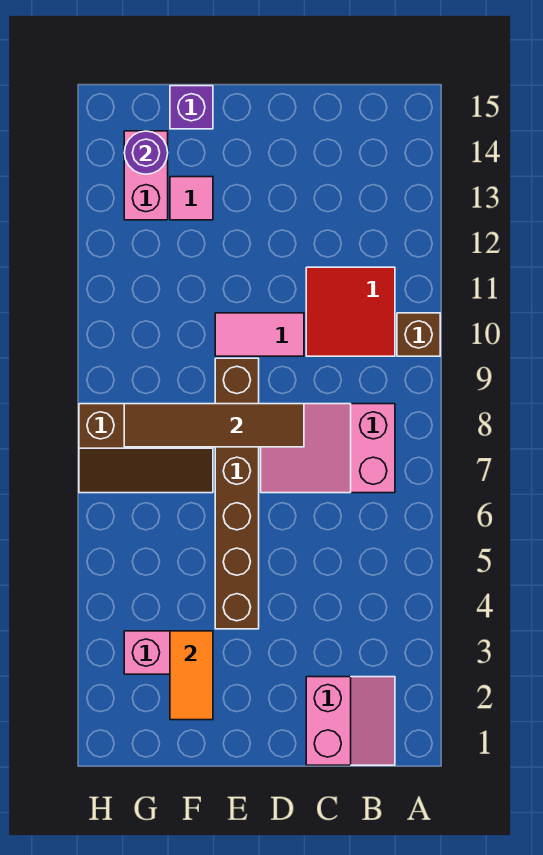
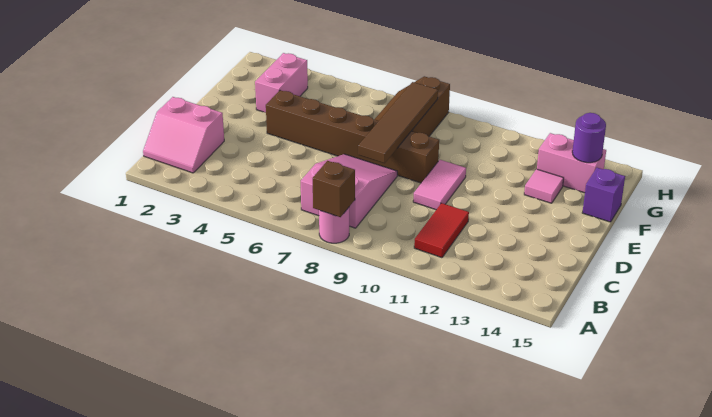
none -> pink round brick A8 level 1
brown brick A10 level 1 -> brown brick A8 level 2
red tile B10:C11 level 1 -> red tile B11:C11 level 1
orange tile F2:F3 level 2 -> none

